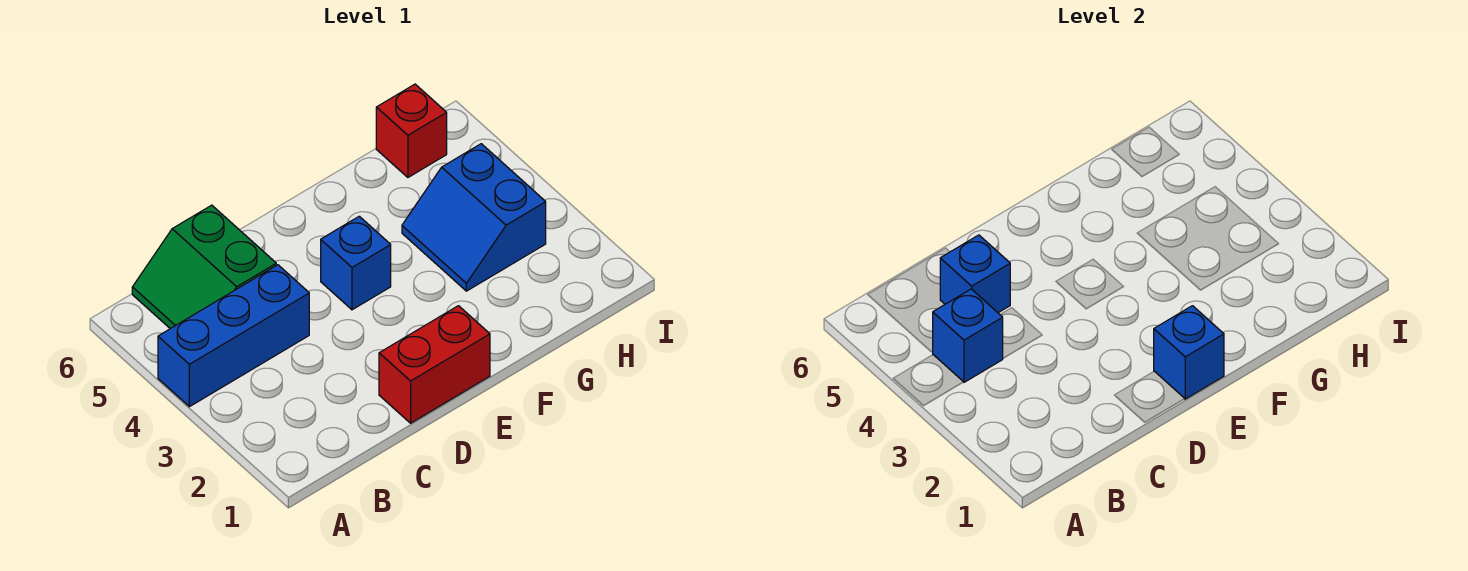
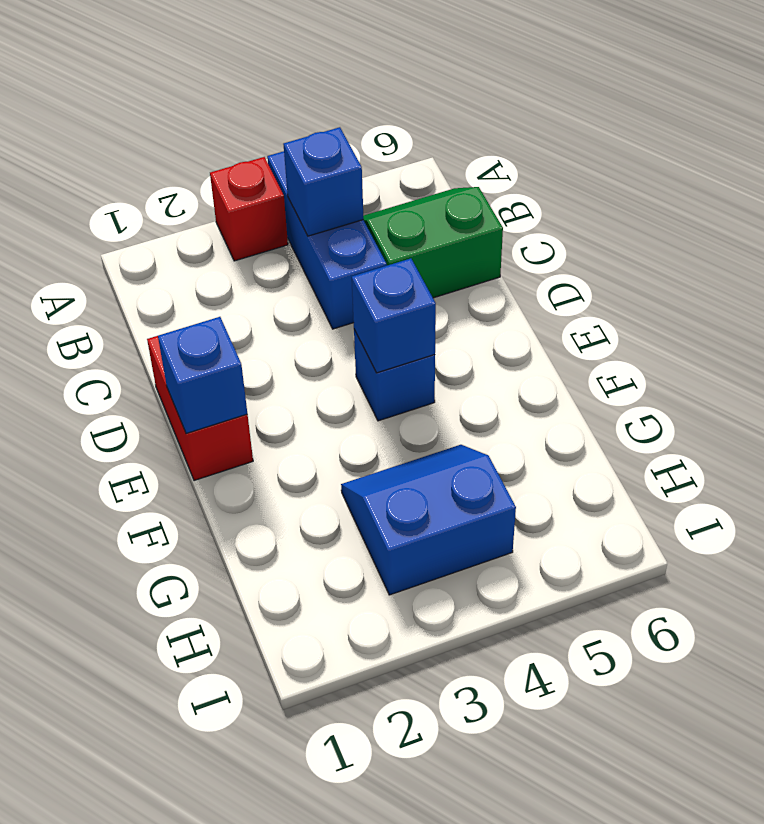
blue brick C5 level 2 -> blue brick E4 level 2
red brick H6 level 1 -> red brick A3 level 1

